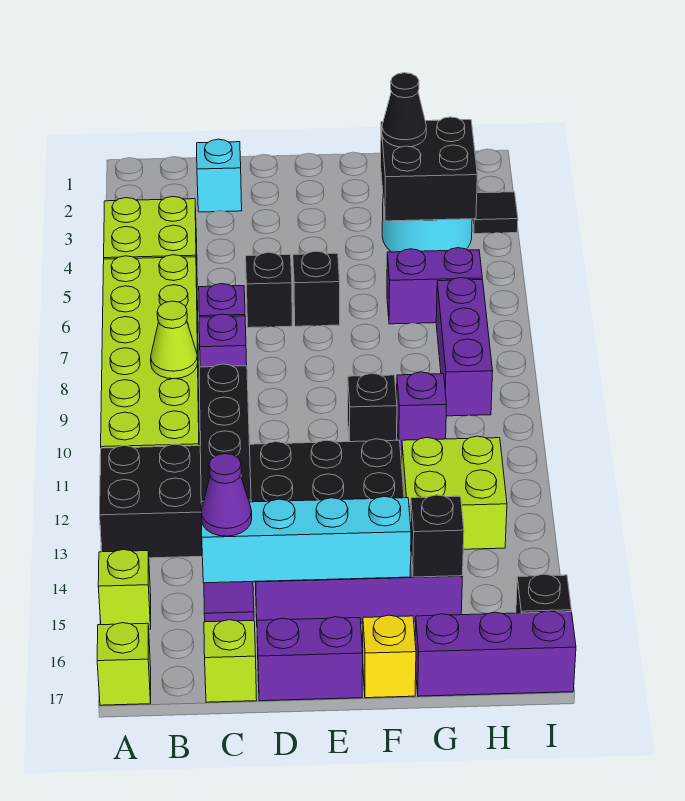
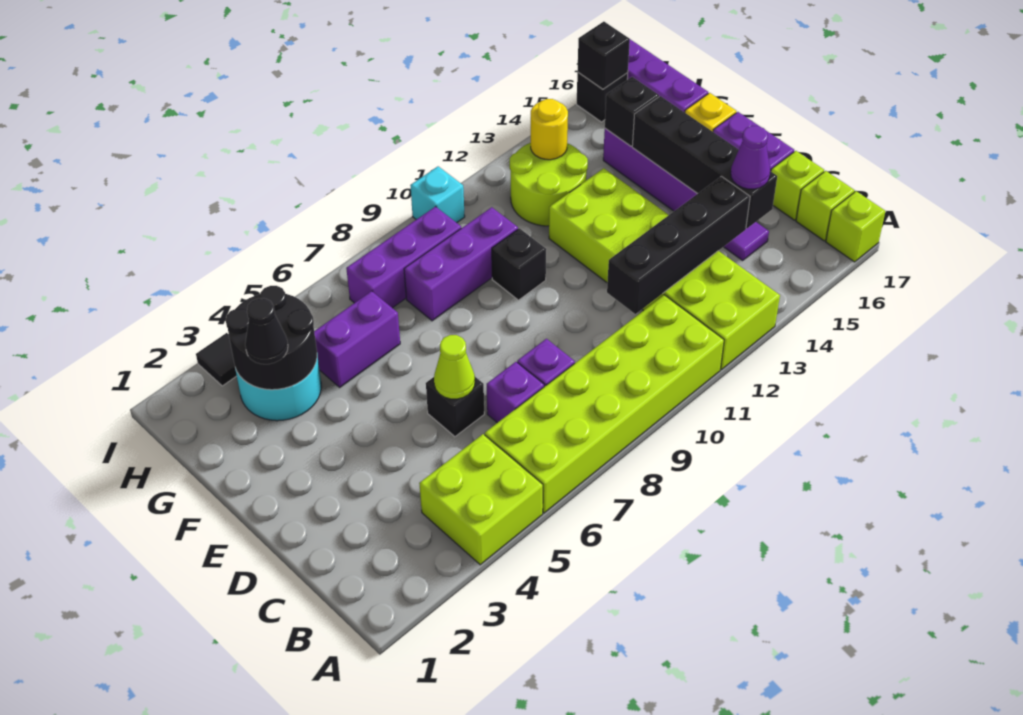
black brick A12:F13 level 1 -> lime brick A12:F13 level 1
lime brick A15 level 1 -> lime brick B17 level 1
lime cone B9 level 2 -> lime cone D6 level 2
cyan brick C2 level 1 -> cyan brick I10 level 1
cyan brick C15:F15 level 2 -> black brick C15:F15 level 2
black brick E6 level 1 -> black brick I16 level 2
black brick G3:H4 level 2 -> black round brick G3:H4 level 2
purple brick G6:H6 level 1 -> purple brick G5:G6 level 1
purple brick G10 level 1 -> purple brick G8:G10 level 1
lime brick G12:H13 level 1 -> lime round brick G12:H13 level 1
none -> yellow round brick H13 level 2

